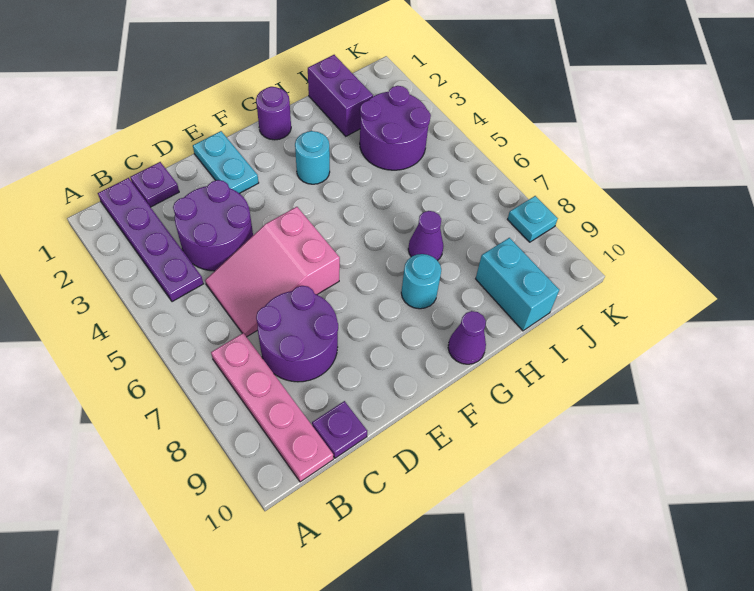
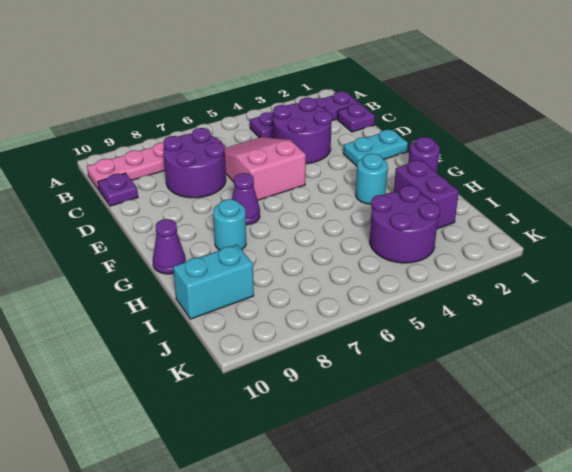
purple cone H7 level 1 -> purple cone F7 level 1
purple brick I1:I2 level 1 -> purple brick H2:I2 level 1
cyan plate K8 level 1 -> none

